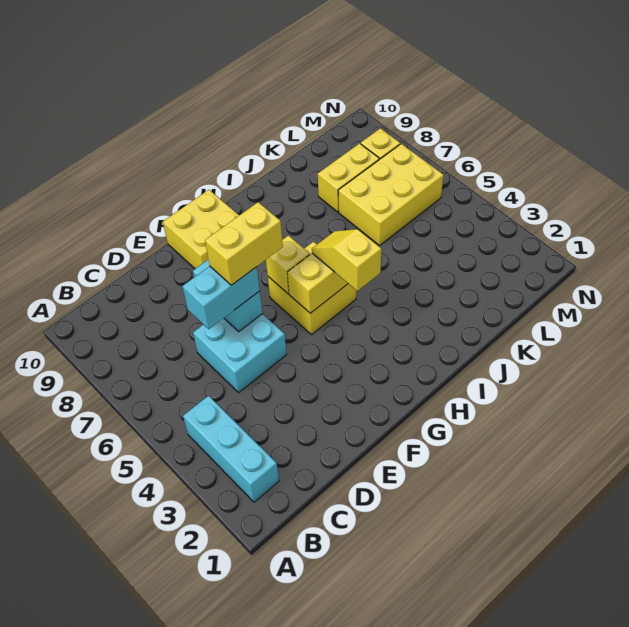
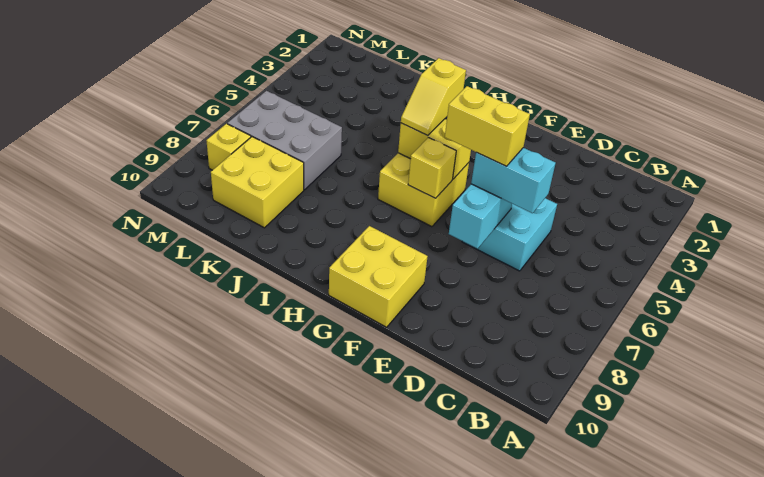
cyan brick B2:B4 level 1 -> none
yellow brick K6:M7 level 1 -> grey brick K6:M7 level 1
yellow brick K8:L8 level 1 -> yellow brick K8:L9 level 1

